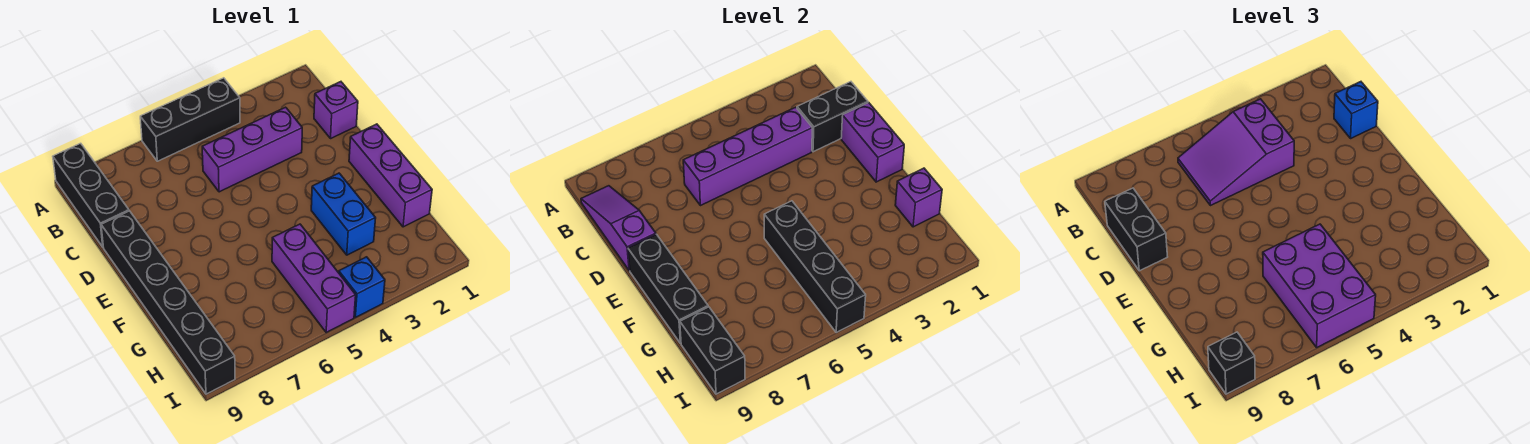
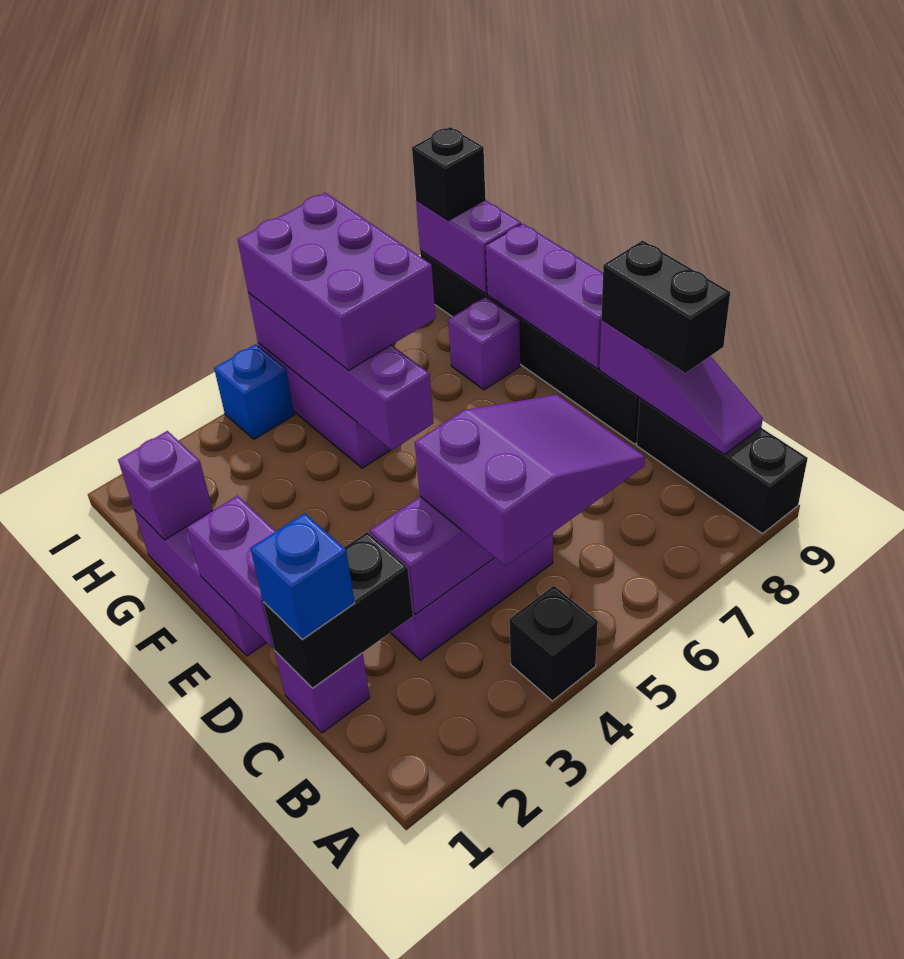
black brick A4:A6 level 1 -> black brick A4 level 1
black brick E9:G9 level 2 -> purple brick E9:G9 level 2
blue brick F3:G3 level 1 -> none
black brick F5:I5 level 2 -> purple brick F5:I5 level 2
none -> purple brick G8 level 1
black brick H9:I9 level 2 -> purple brick H9:I9 level 2

